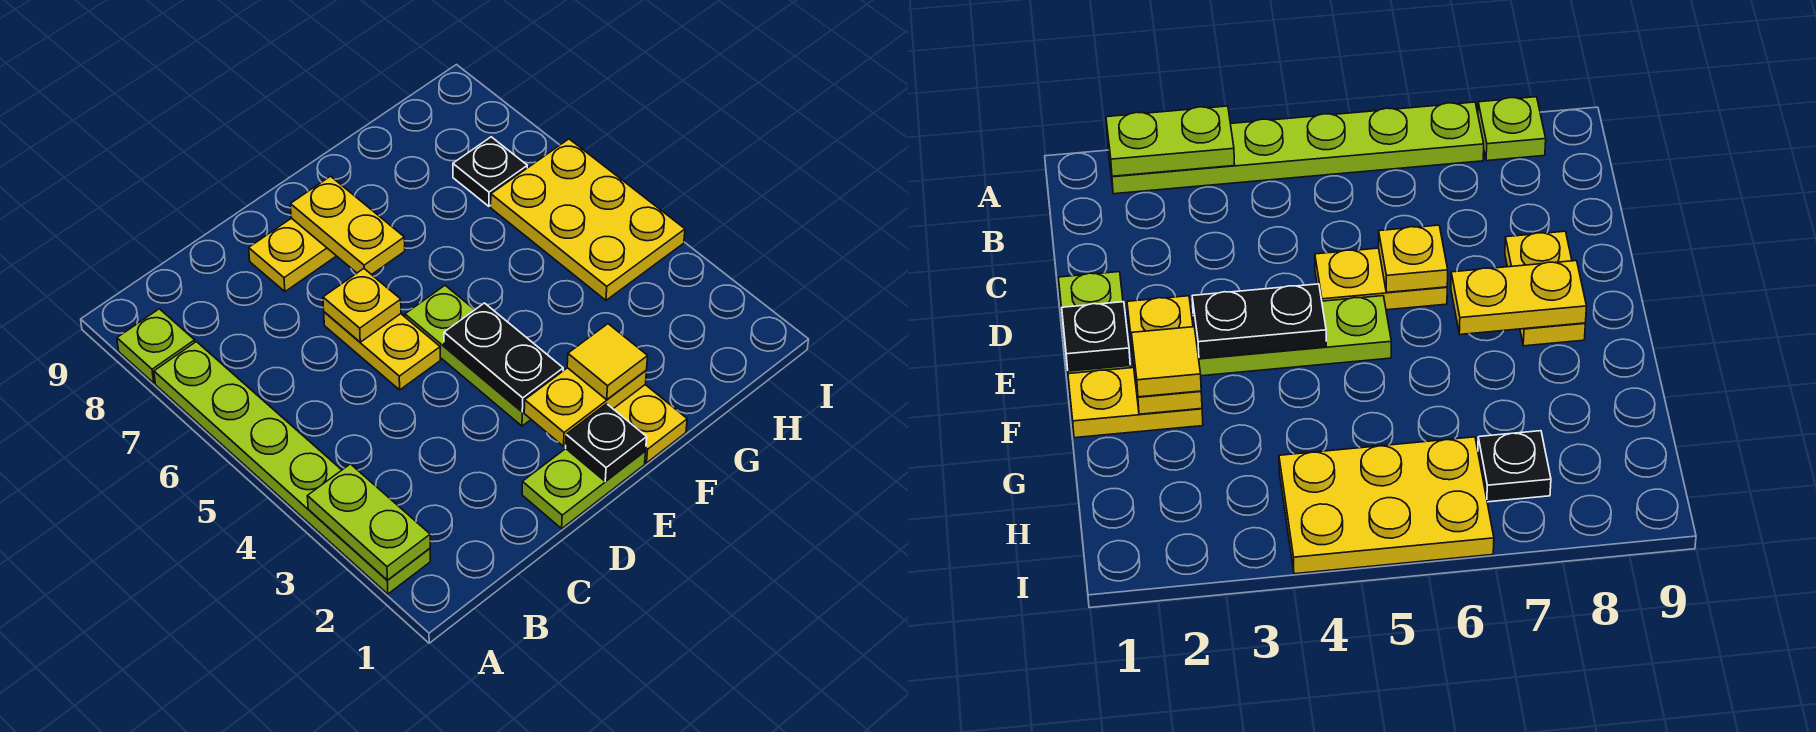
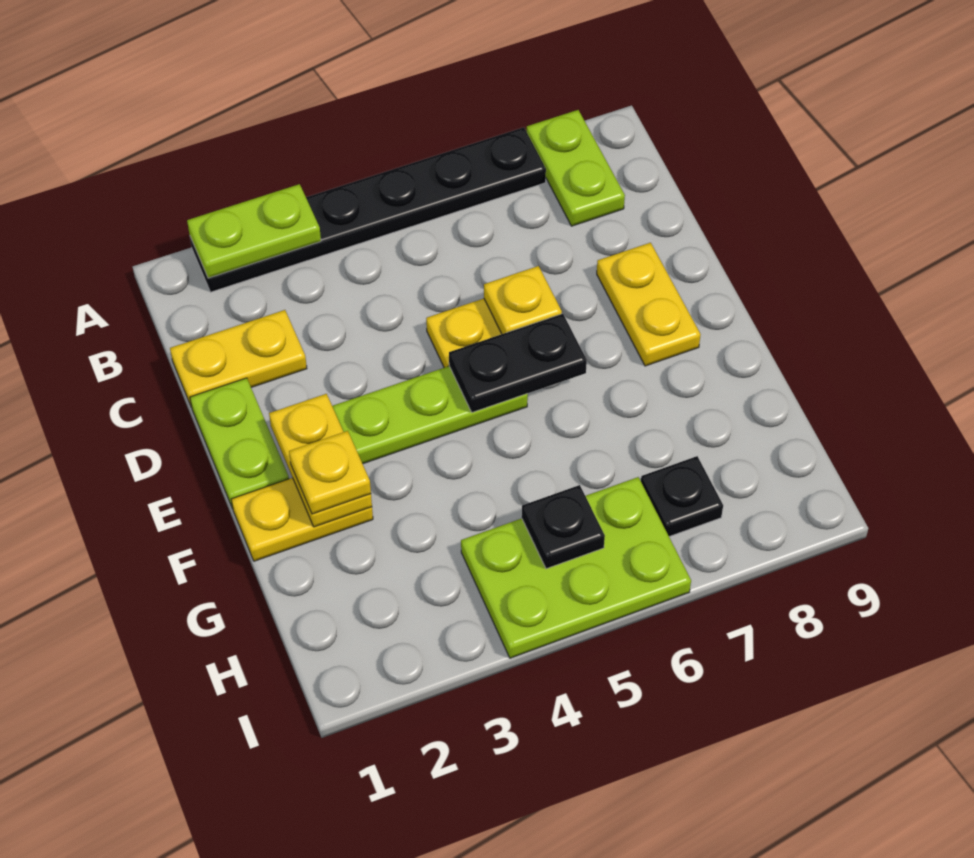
lime plate A2:A7 level 1 -> black plate A2:A7 level 1
lime plate A8 level 1 -> lime plate A8:B8 level 1
black plate E1 level 2 -> black plate H5 level 2
black plate E3:E4 level 2 -> black plate E5:E6 level 2
yellow plate E7:E8 level 2 -> yellow plate C1:C2 level 1
yellow tile F2 level 3 -> yellow plate F2 level 3
yellow plate H4:I6 level 1 -> lime plate H4:I6 level 1

